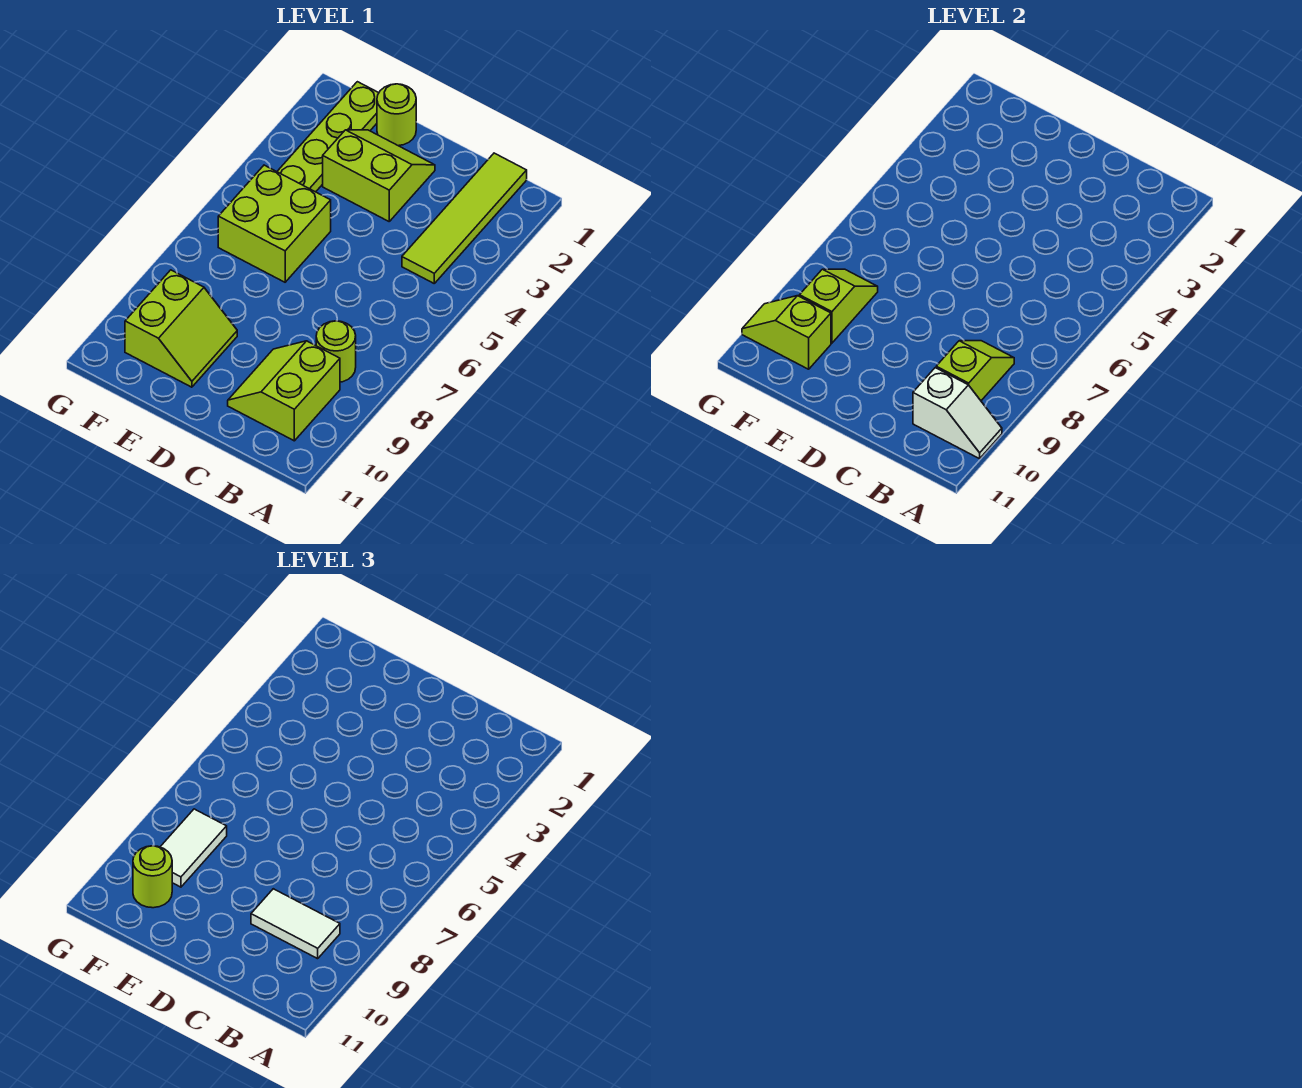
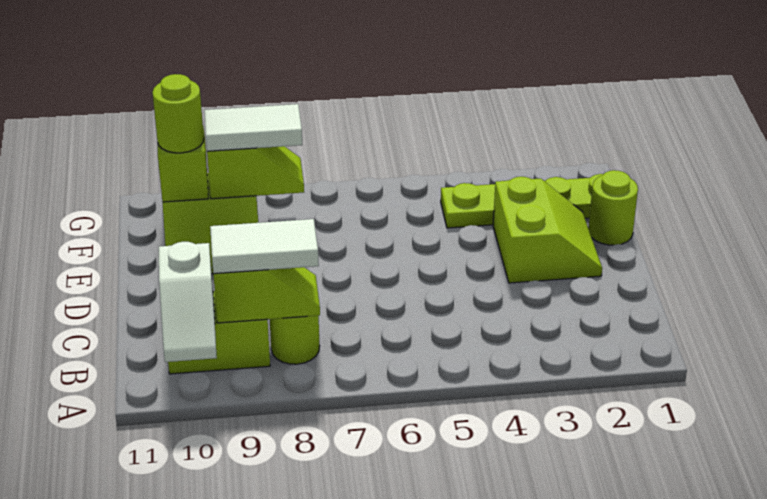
lime tile B1:B4 level 1 -> none
white tile B9:C9 level 3 -> white tile B8:B9 level 3
lime brick E5:F6 level 1 -> none

